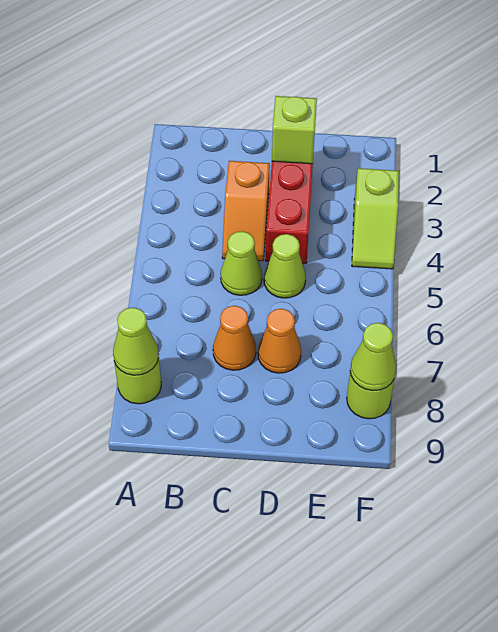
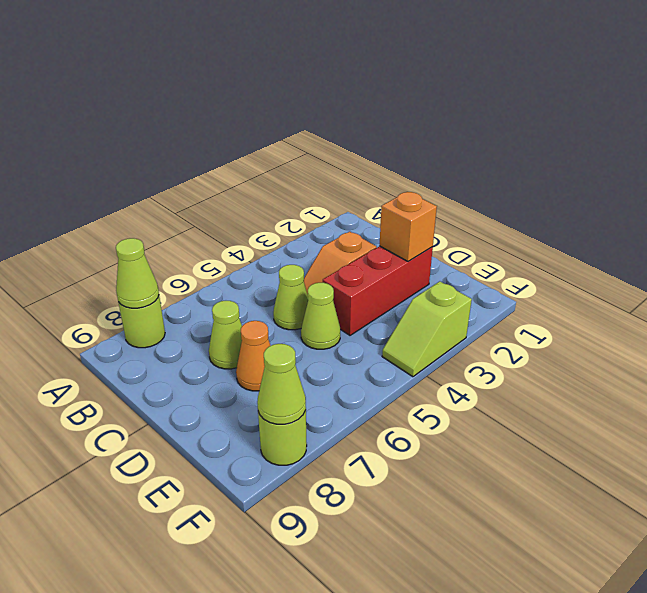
orange cone C7 level 1 -> lime cone C7 level 1
lime brick D2 level 2 -> orange brick D2 level 2

